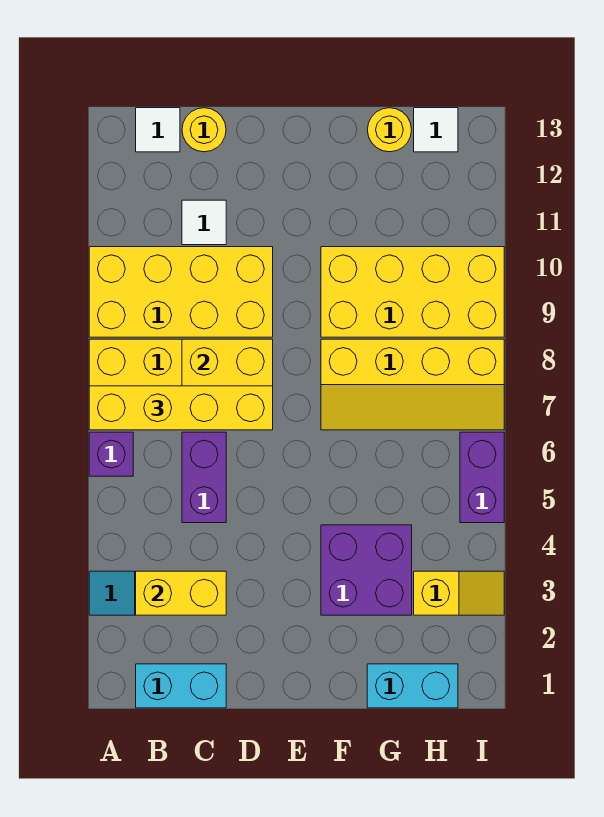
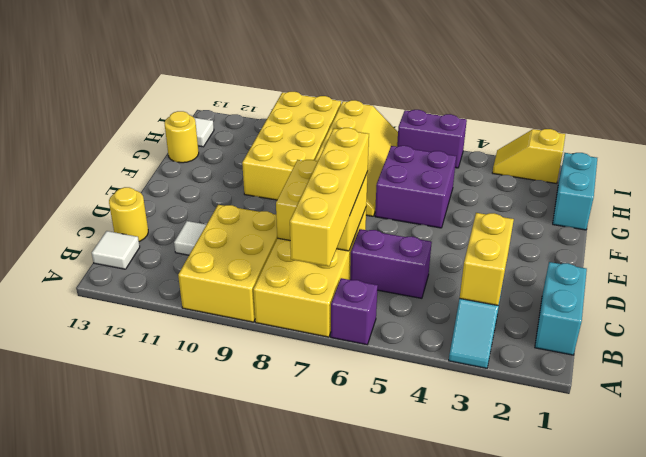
yellow brick A9:D10 level 1 -> yellow brick A9:C10 level 1
purple brick F3:G4 level 1 -> purple brick F5:G6 level 1
yellow slope H3:I3 level 1 top H -> yellow slope I2:I3 level 1 top 2

